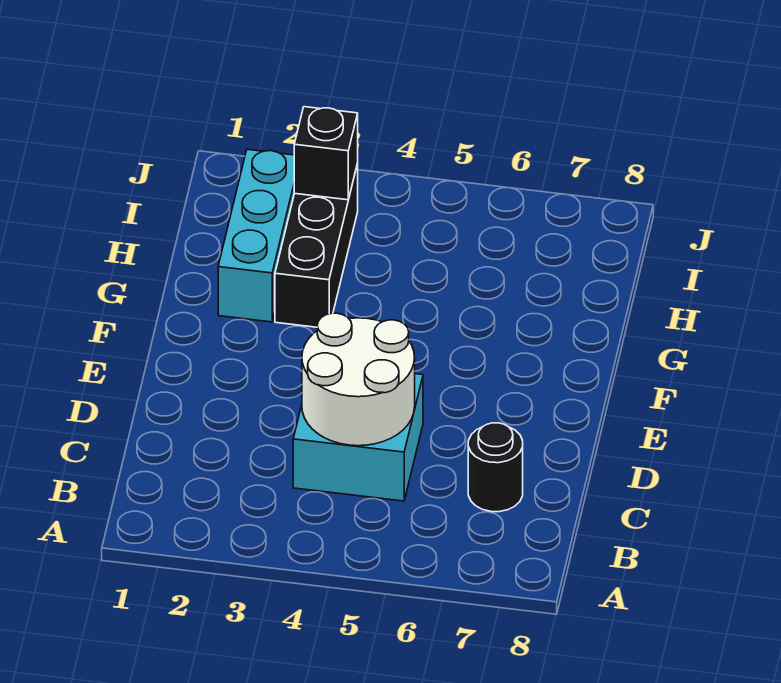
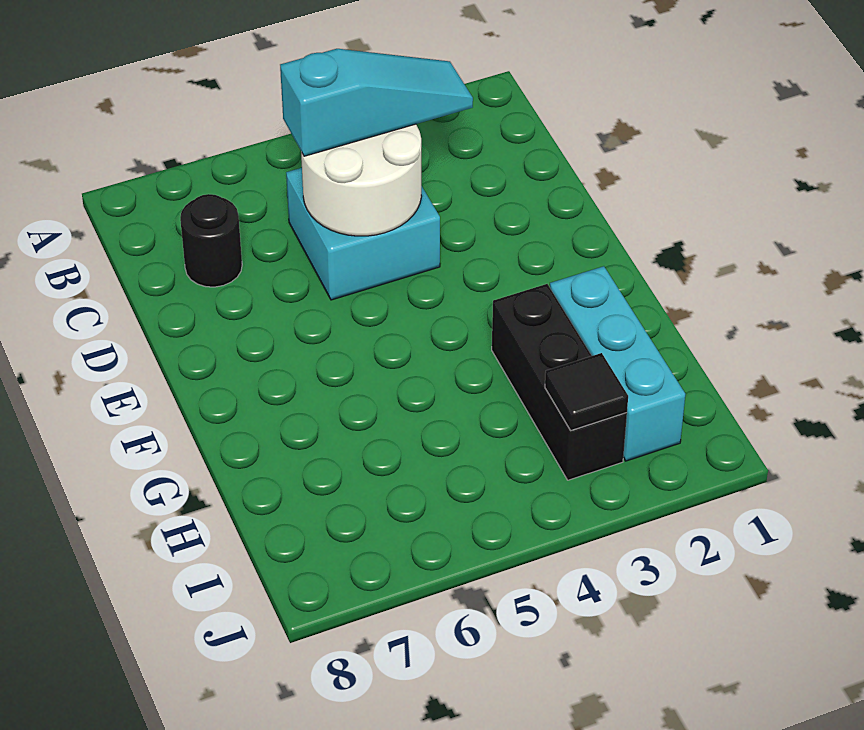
none -> cyan slope C3:C5 level 3 top 5
black brick I3 level 2 -> black tile I3 level 2

